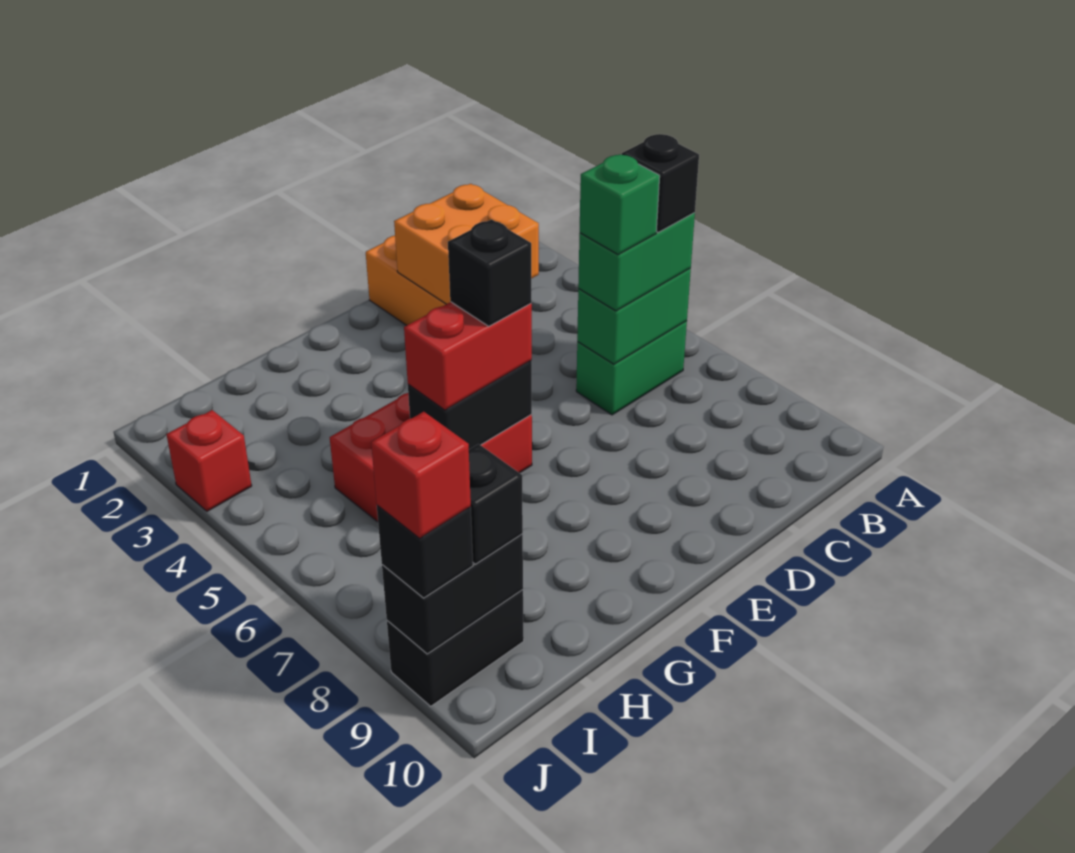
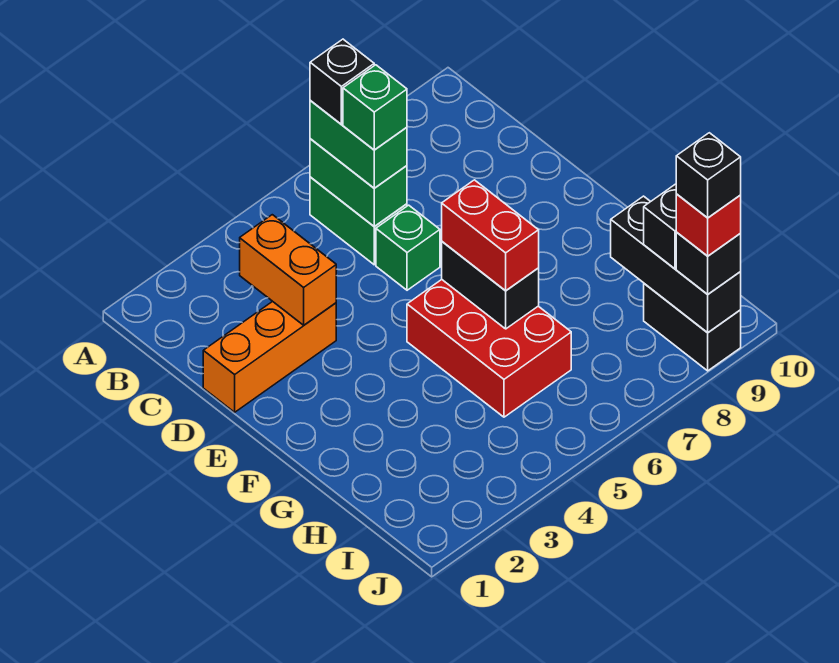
orange brick C2:D3 level 2 -> orange brick C3:D3 level 2
none -> green brick D6 level 1
black brick F6 level 4 -> black brick J9 level 5
black brick I9:J9 level 2 -> black brick H9:J9 level 2
red brick J3 level 1 -> none

